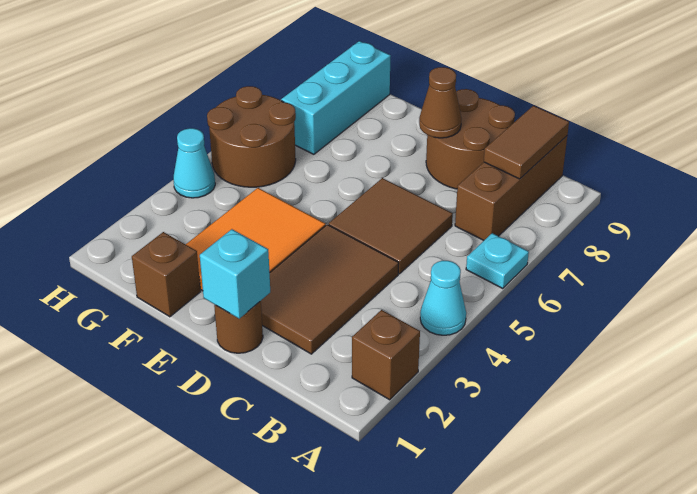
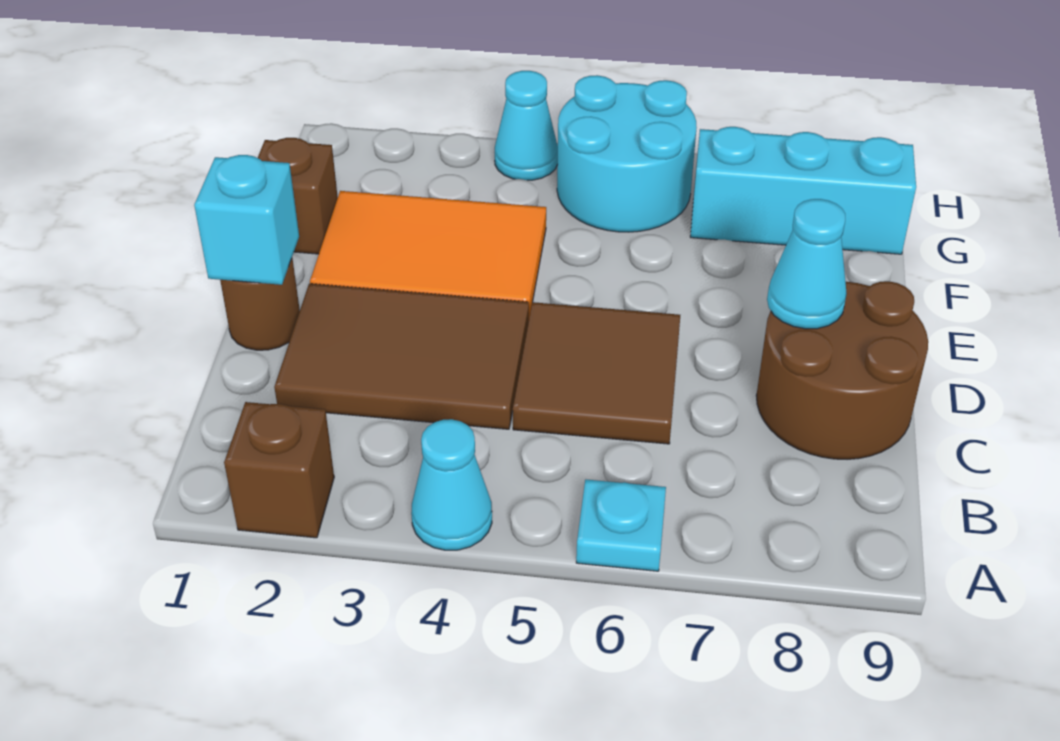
brown brick B7:B9 level 1 -> none
brown tile B8:B9 level 2 -> none
brown cone D8 level 2 -> cyan cone D8 level 2
brown round brick G5:H6 level 1 -> cyan round brick G5:H6 level 1

